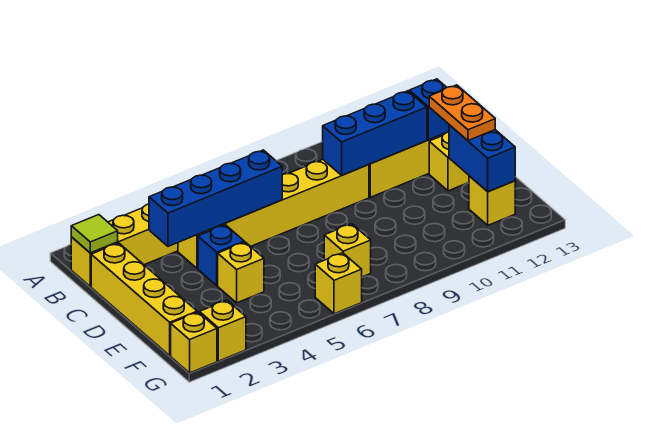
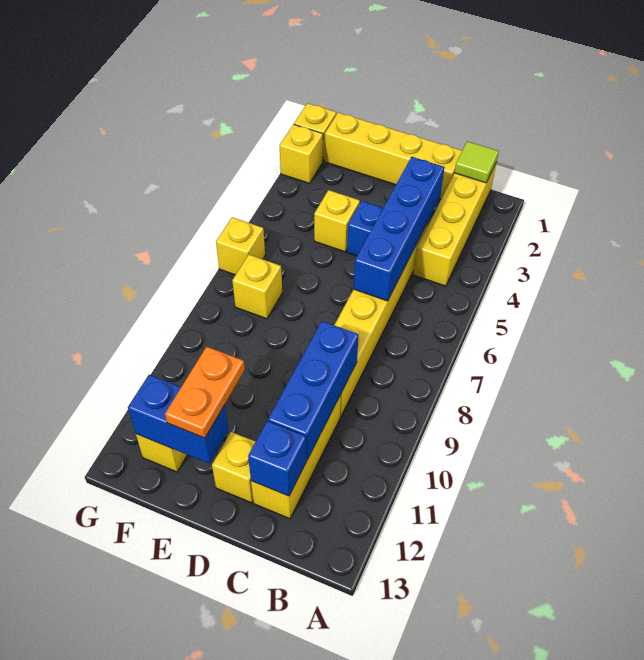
orange plate D12:E12 level 3 -> orange plate E11:E12 level 3

